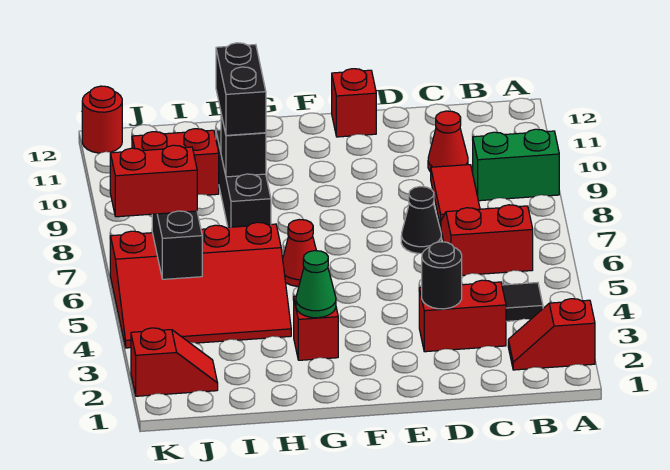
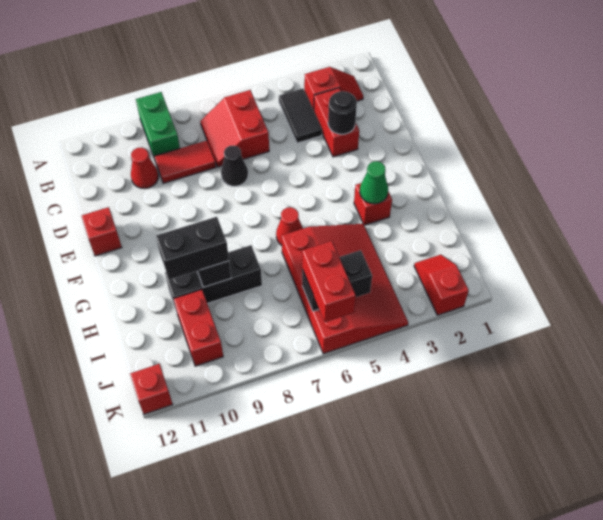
red slope A2:B2 level 1 top A -> red slope B2:B3 level 1 top 3
red round brick K12 level 1 -> red brick K12 level 1

